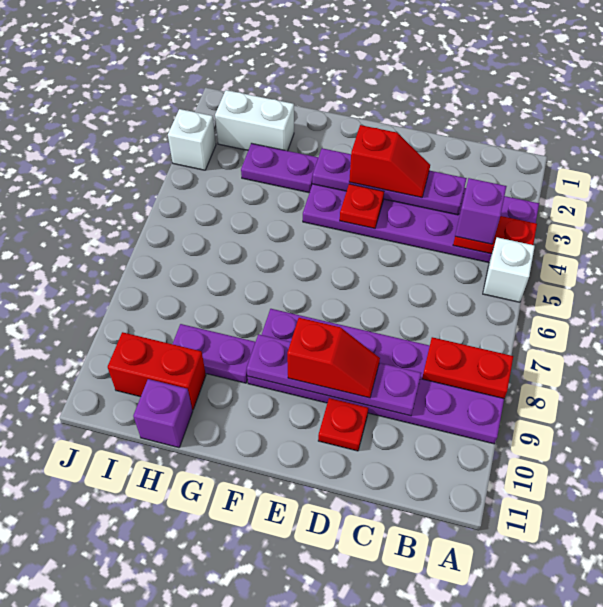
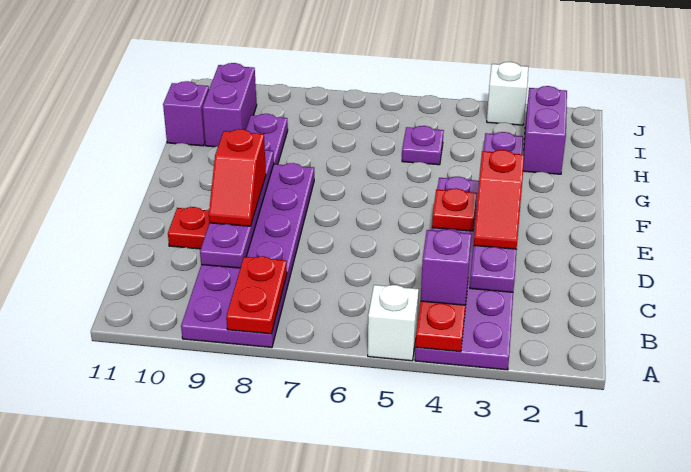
white brick H2:I2 level 1 -> purple brick H2:I2 level 1
none -> purple plate H5 level 1
red brick H10:I10 level 1 -> purple brick H10:I10 level 1

